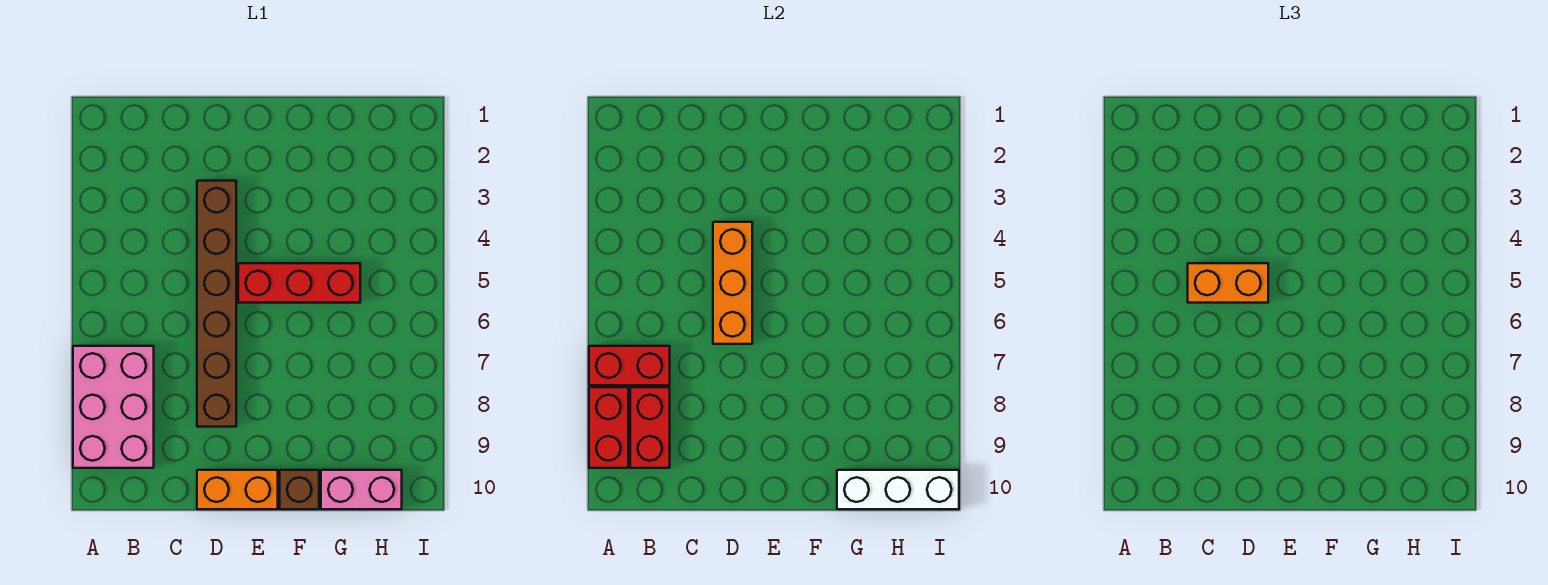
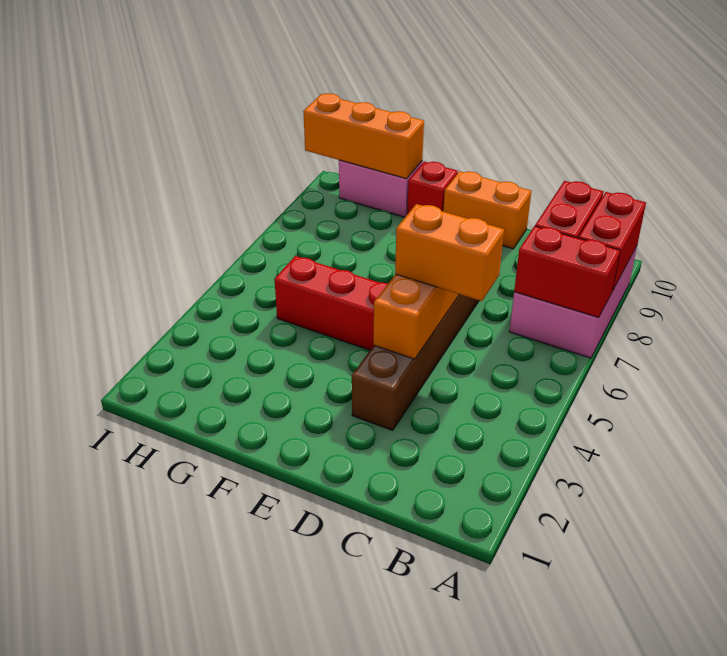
brown brick F10 level 1 -> red brick F10 level 1
white brick G10:I10 level 2 -> orange brick G10:I10 level 2

